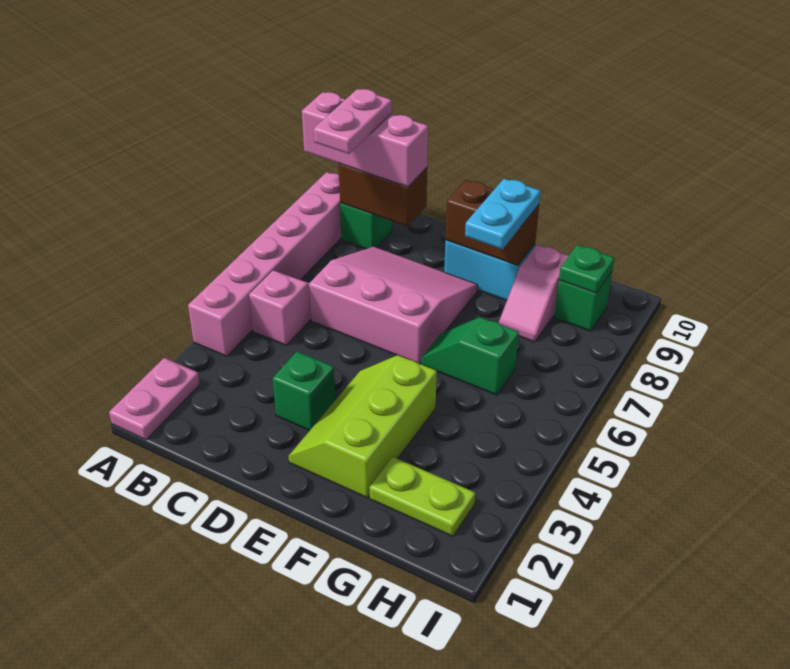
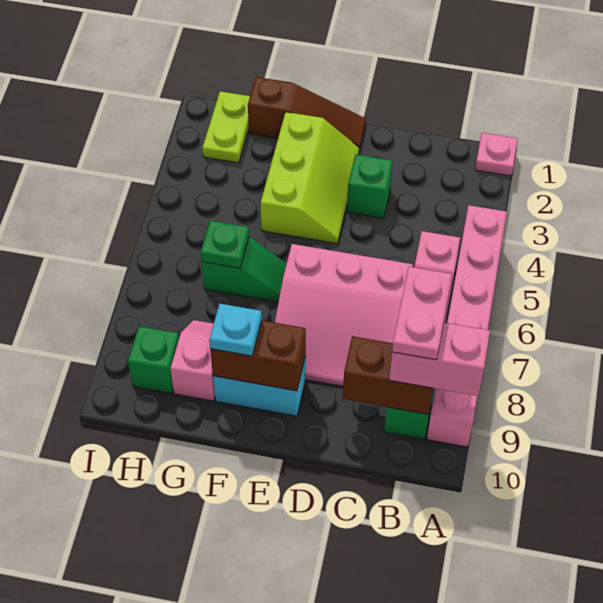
pink plate A1:A2 level 1 -> pink plate A1 level 1
pink brick A9:C9 level 3 -> pink brick A9:B9 level 3
none -> brown slope E1:G1 level 1 top G
cyan plate F8:F9 level 3 -> cyan plate F9 level 3
lime plate G2:H2 level 1 -> lime plate H1:H2 level 1
green plate H9 level 2 -> green plate G6 level 2

